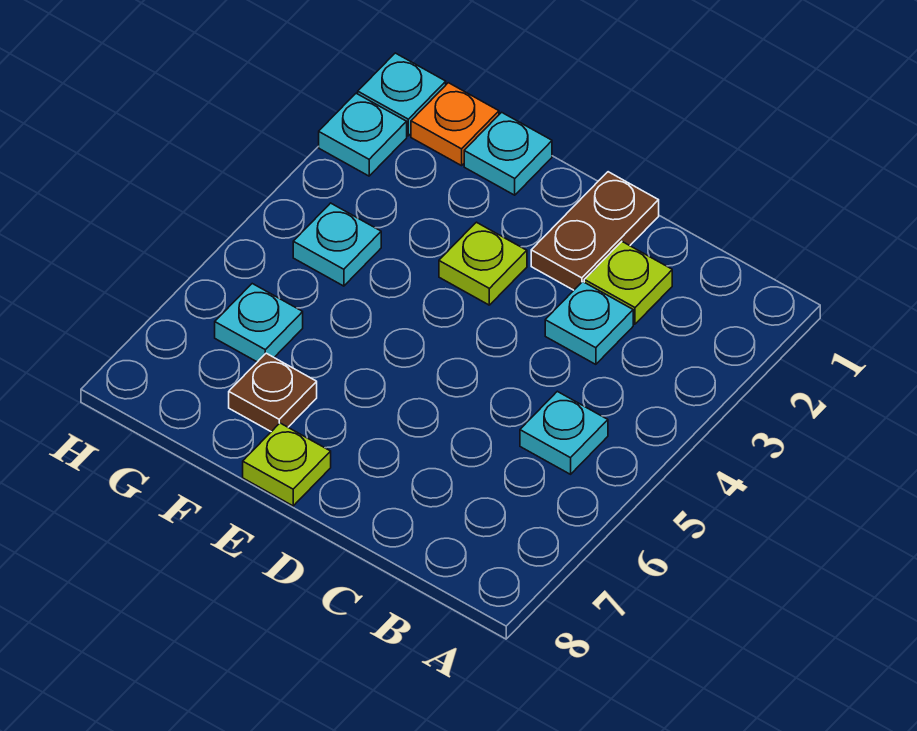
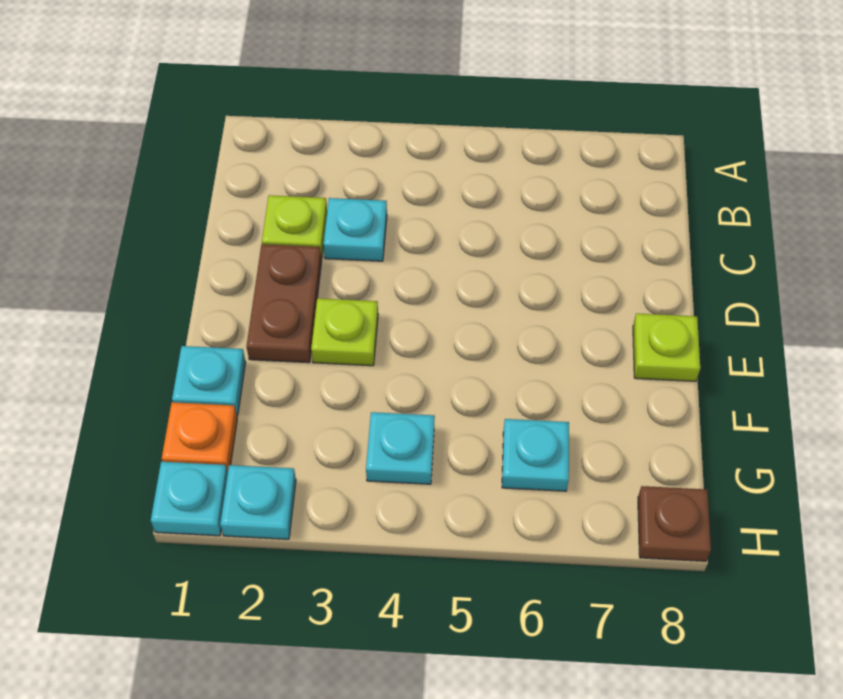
cyan plate B5 level 1 -> none
brown plate D1:D2 level 1 -> brown plate D2:E2 level 1
brown plate F7 level 1 -> brown plate H8 level 1

